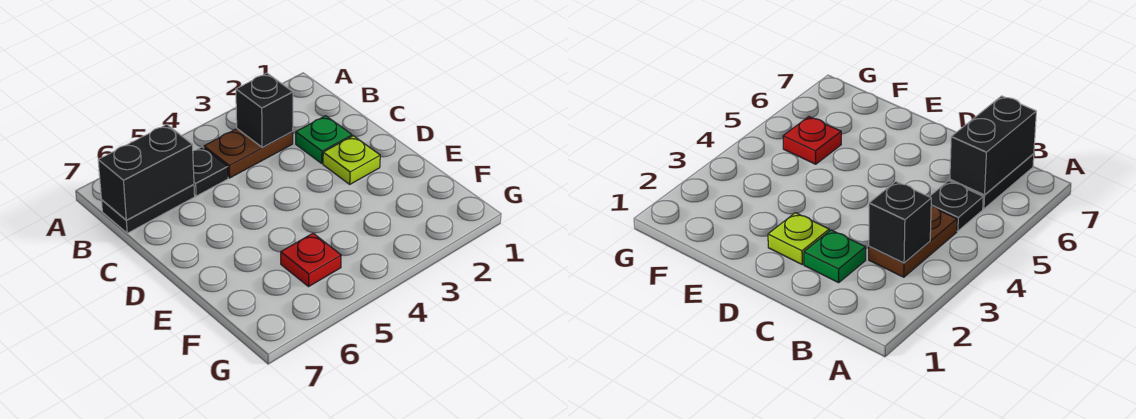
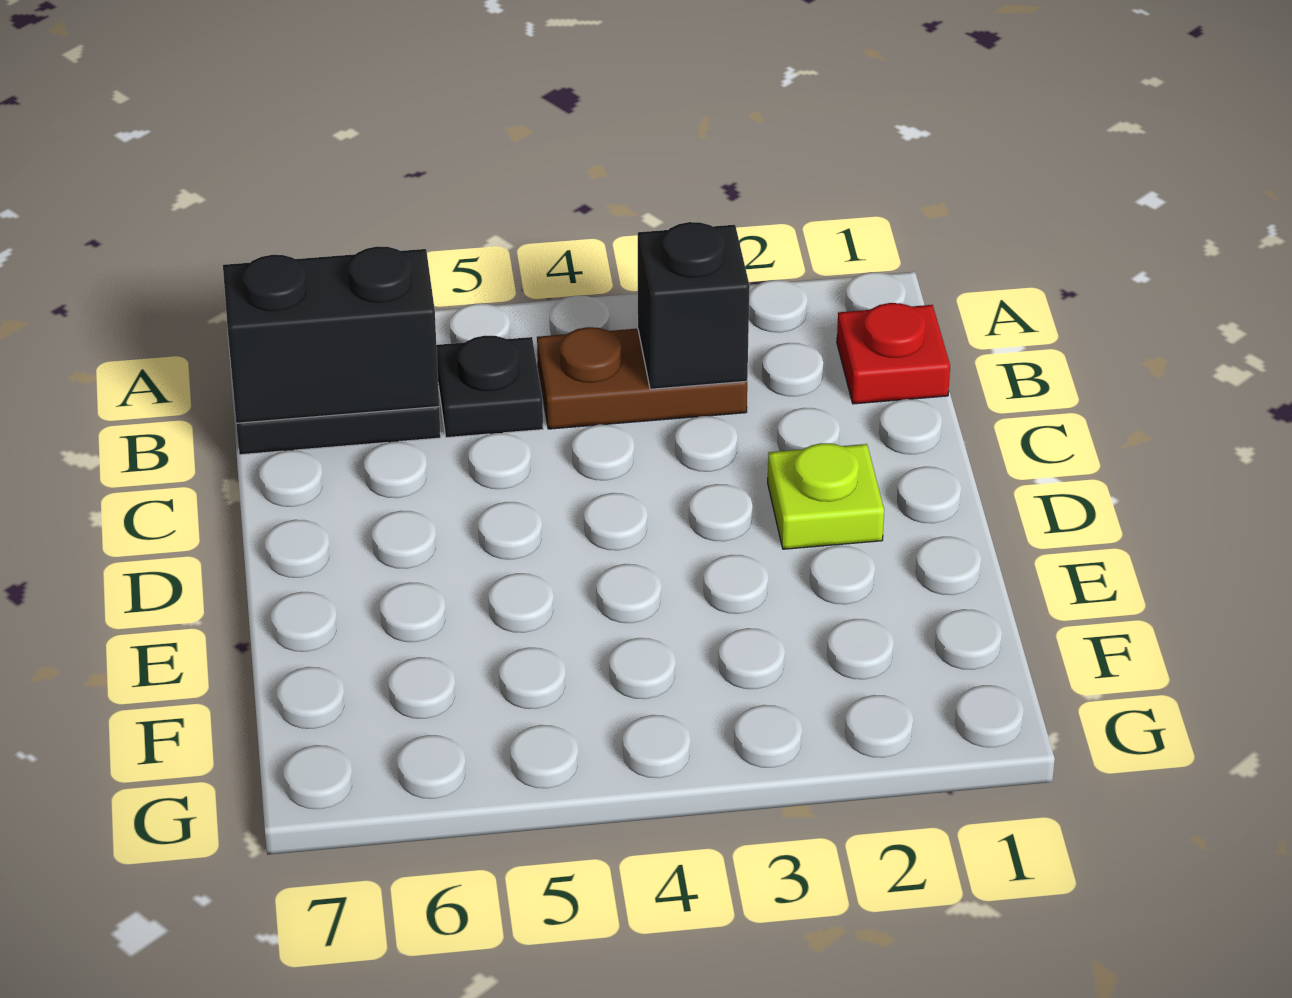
green plate C2 level 1 -> none
red plate F5 level 1 -> red plate B1 level 1

